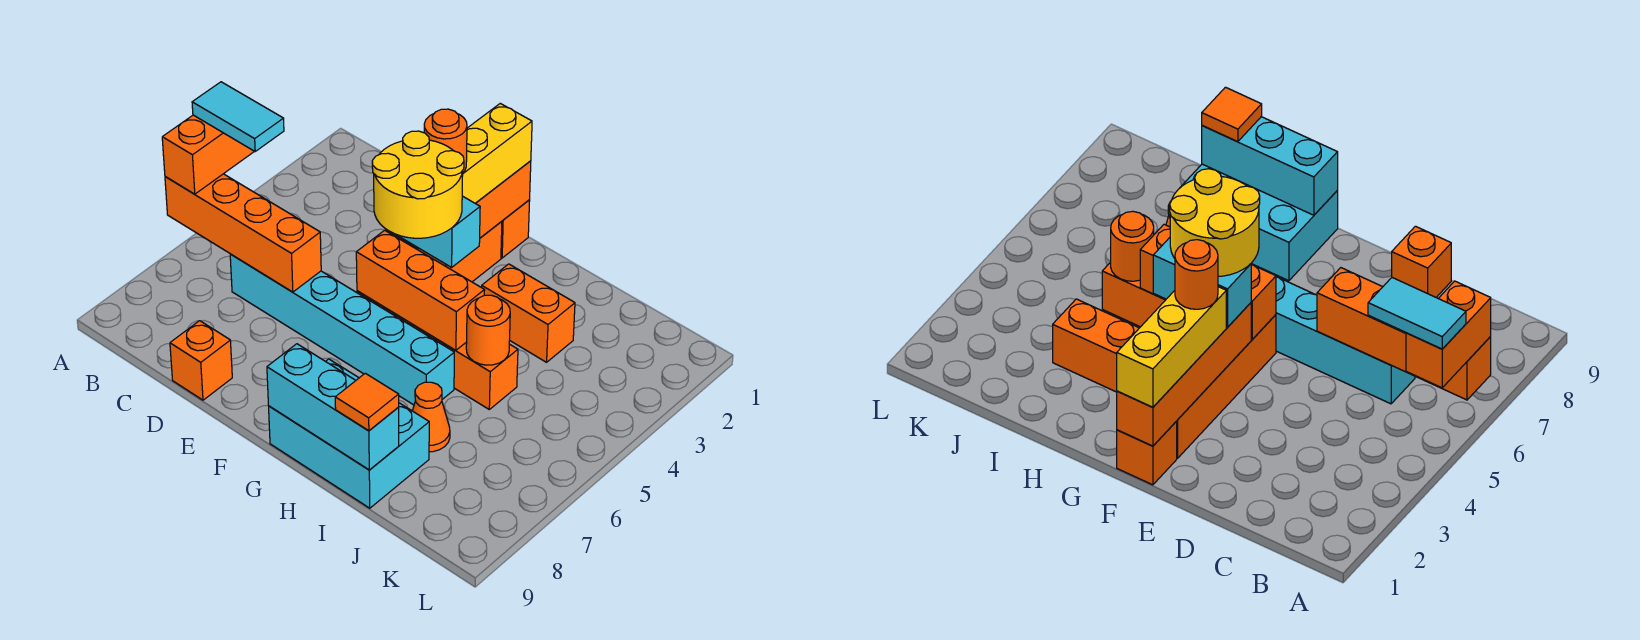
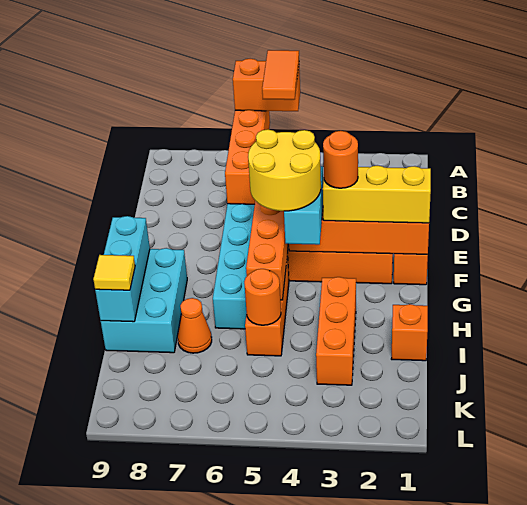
cyan tile A5:B5 level 4 -> orange tile A5:B5 level 4
orange brick D9 level 1 -> orange brick I1 level 1
orange brick H3:I3 level 1 -> orange brick H3:J3 level 1
orange tile I9 level 3 -> yellow tile I9 level 3

